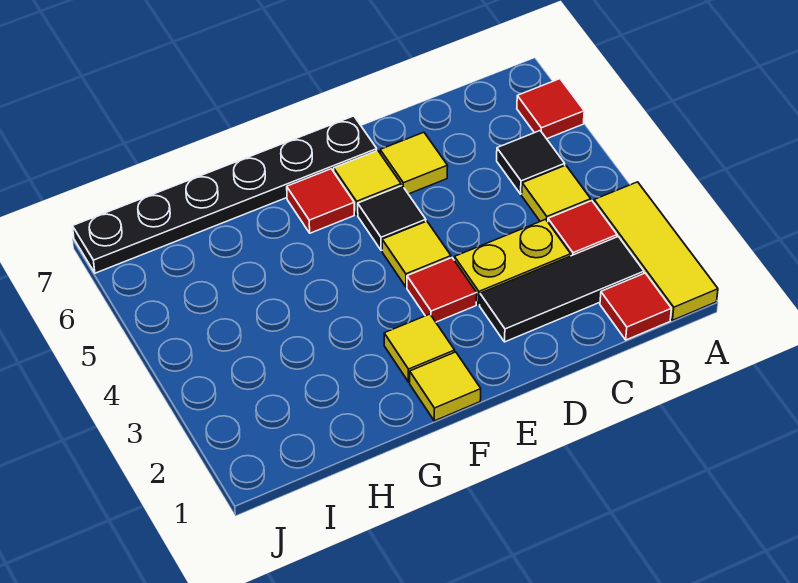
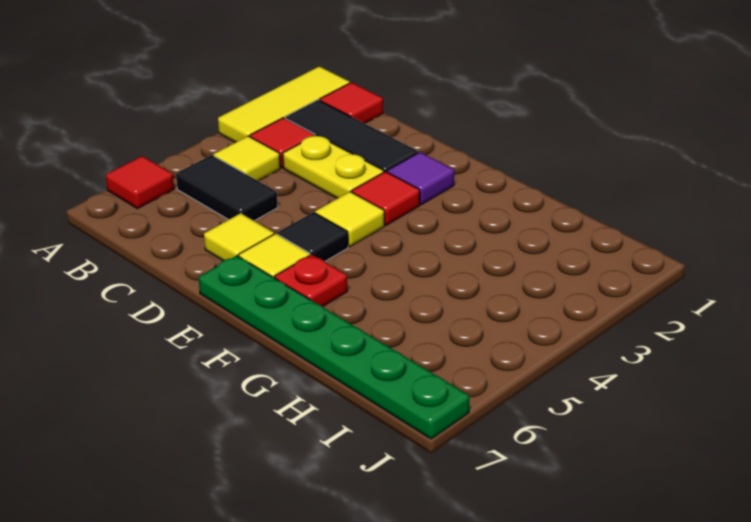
black tile B5 level 1 -> black tile B5:C5 level 1
none -> purple tile E2 level 1
black plate E7:J7 level 1 -> green plate E7:J7 level 1
yellow tile F1 level 1 -> none
yellow tile F2 level 1 -> none
red tile F6 level 1 -> red plate F6 level 1

